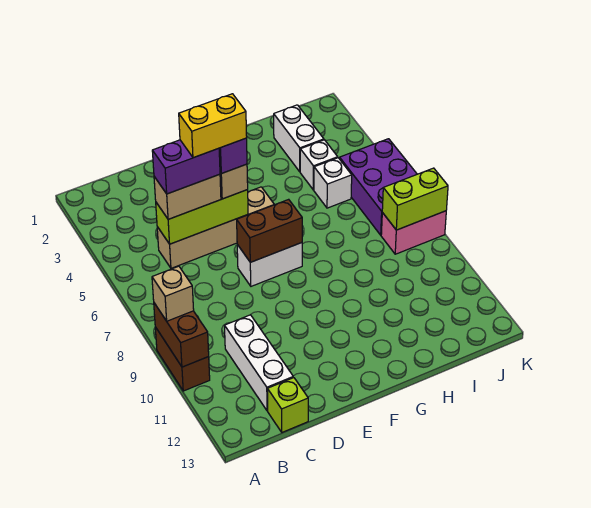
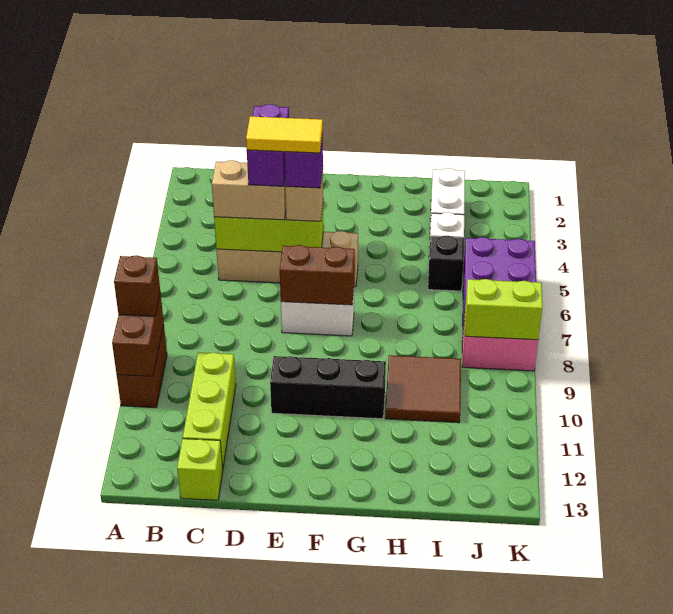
tan brick A9 level 3 -> brown brick A9 level 3
purple brick C5:D5 level 4 -> purple brick D4:D5 level 4
white brick C10:C12 level 1 -> lime brick C10:C12 level 1
yellow brick D5:E5 level 5 -> yellow tile D5:E5 level 5
none -> black brick E10:G10 level 1
none -> brown tile H9:I10 level 1
white brick I5 level 1 -> black brick I5 level 1

